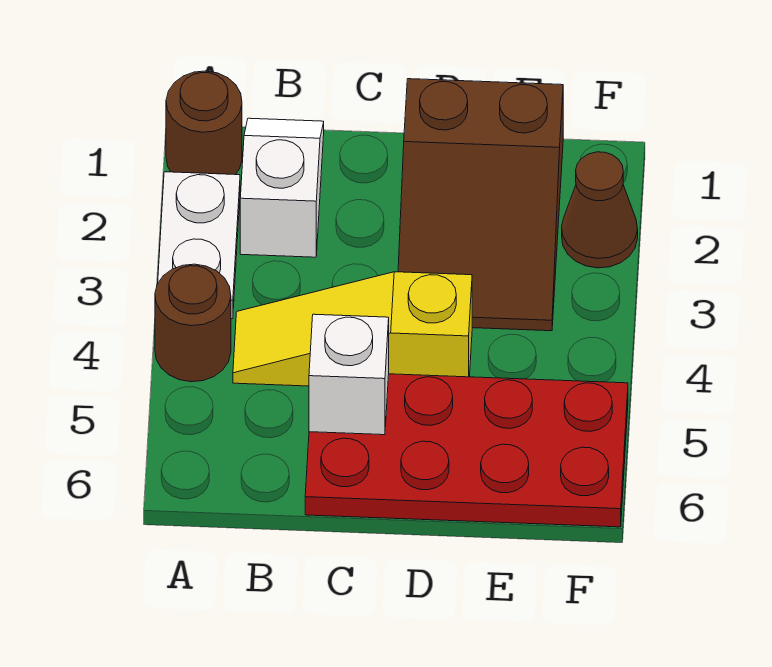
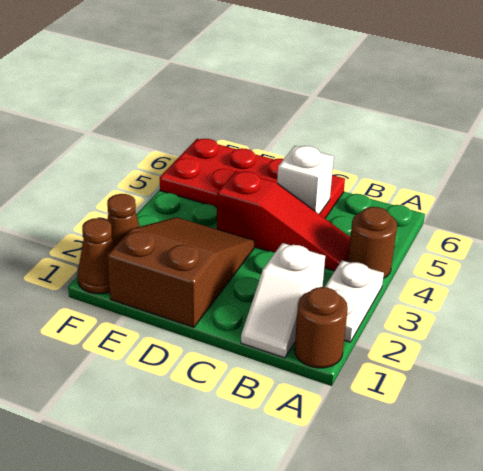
yellow slope B4:D4 level 1 top D -> red slope B4:D4 level 1 top D
none -> brown cone F1 level 1

